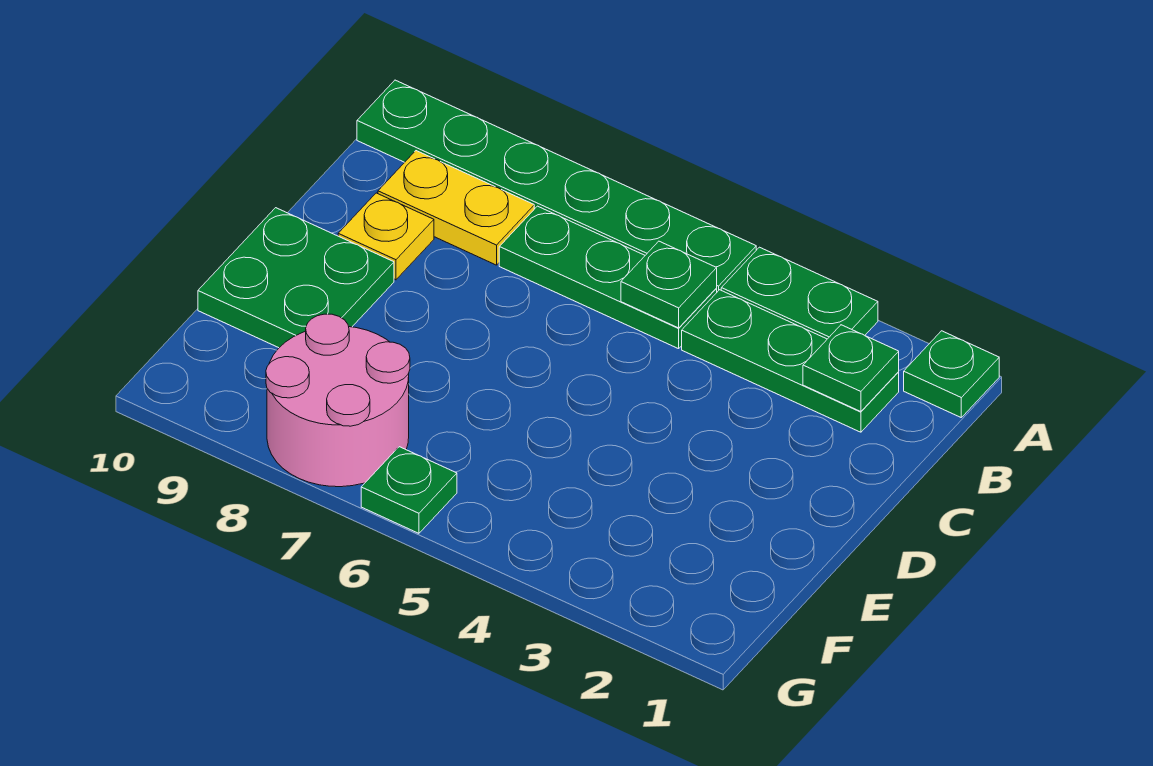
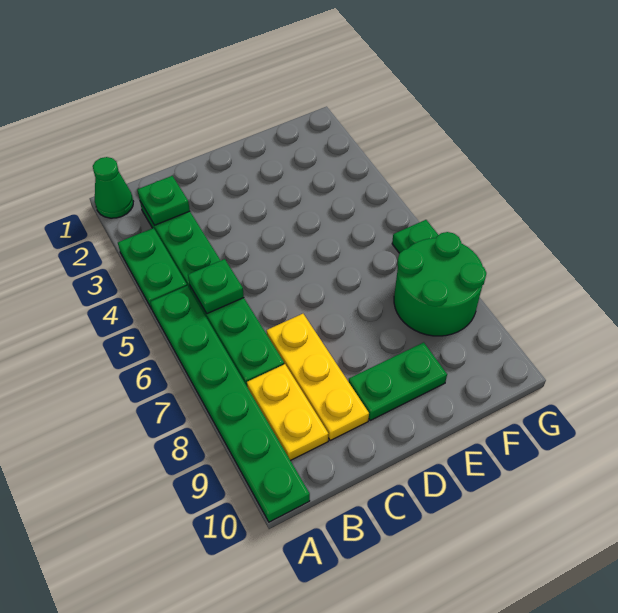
green plate A1 level 1 -> green cone A1 level 1
yellow plate C9 level 1 -> yellow plate C7:C9 level 1
green plate D9:E10 level 1 -> green plate D9:E9 level 1
pink round brick F7:G8 level 1 -> green round brick F7:G8 level 1

